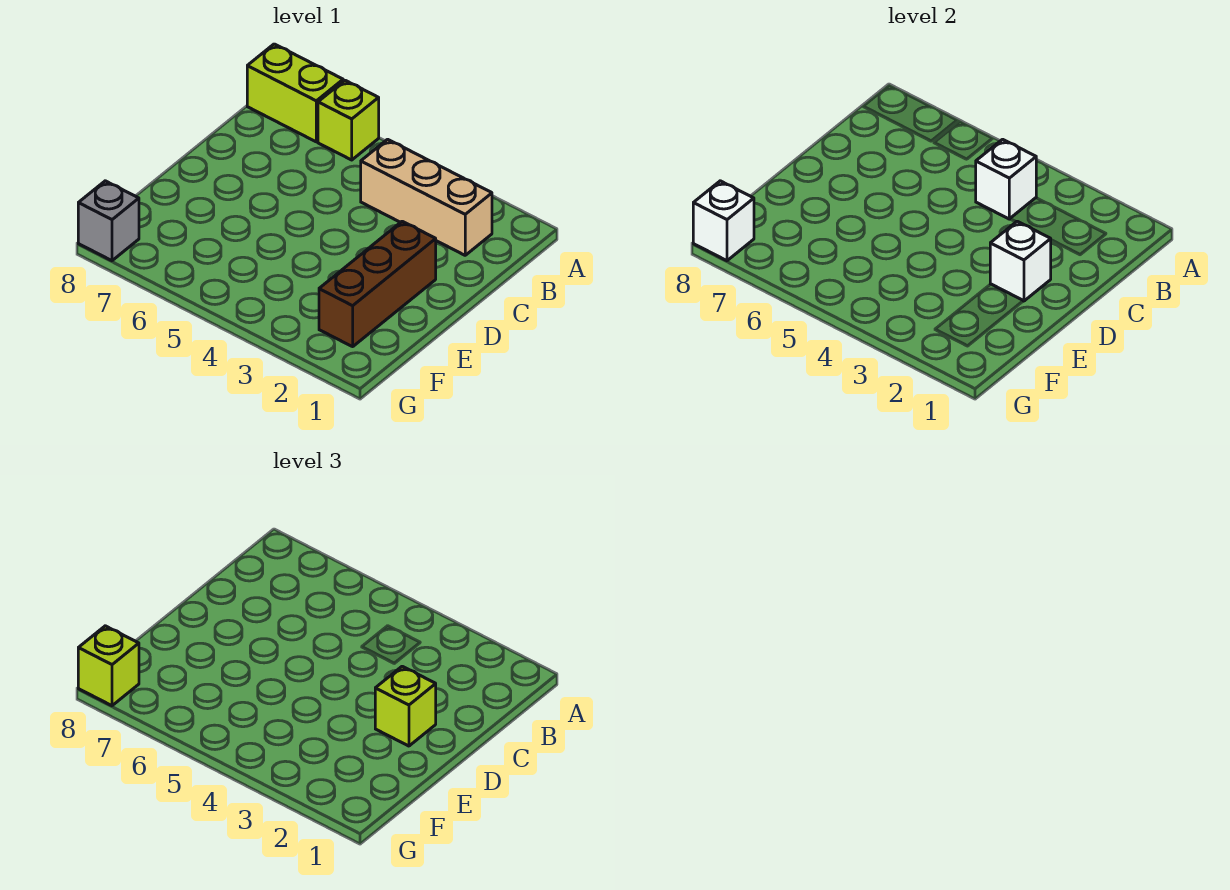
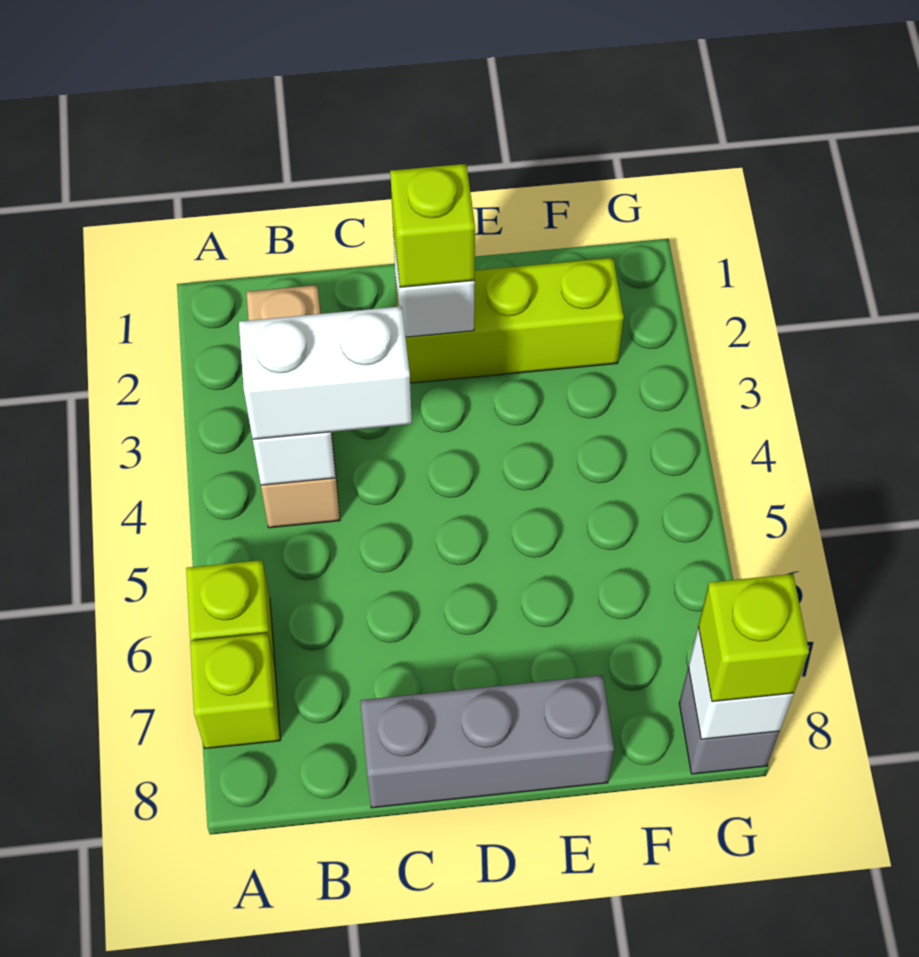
lime brick A7:A8 level 1 -> lime brick A7 level 1
none -> white brick B4:C4 level 3
none -> grey brick C8:E8 level 1
brown brick D2:F2 level 1 -> lime brick D2:F2 level 1

